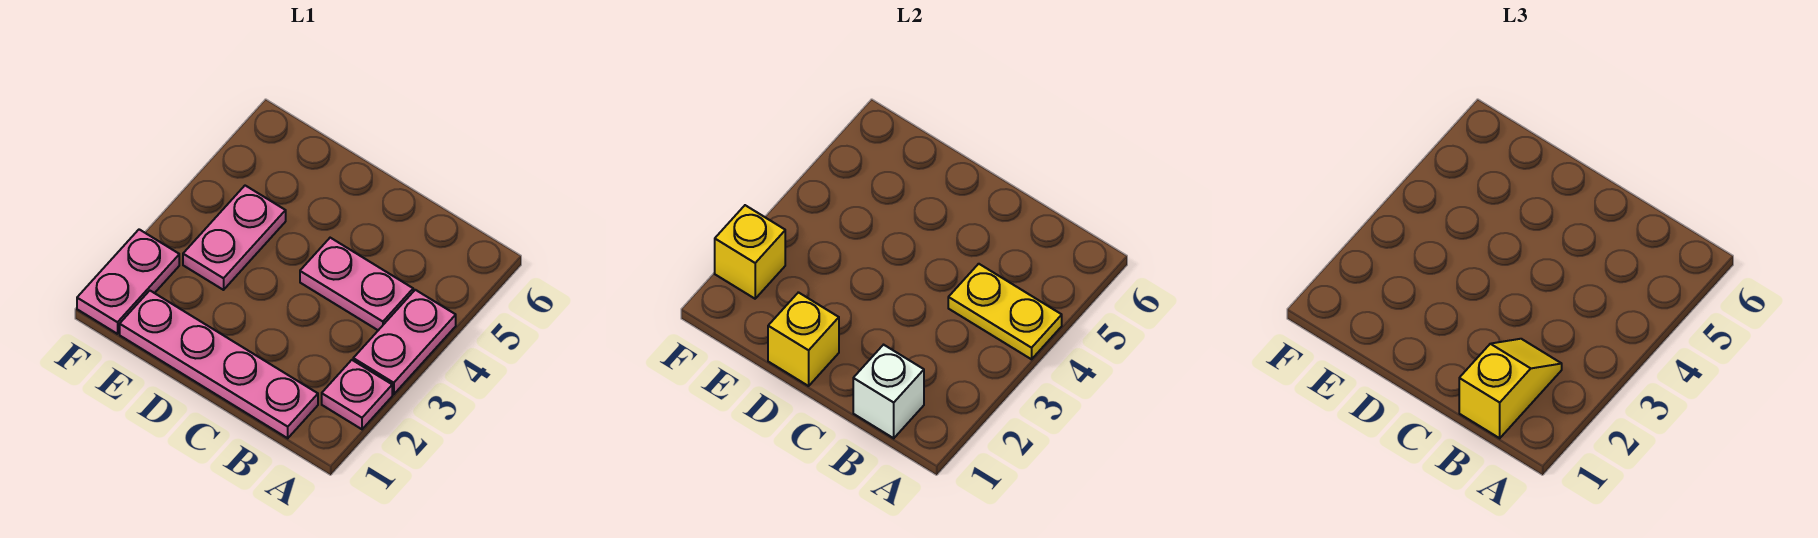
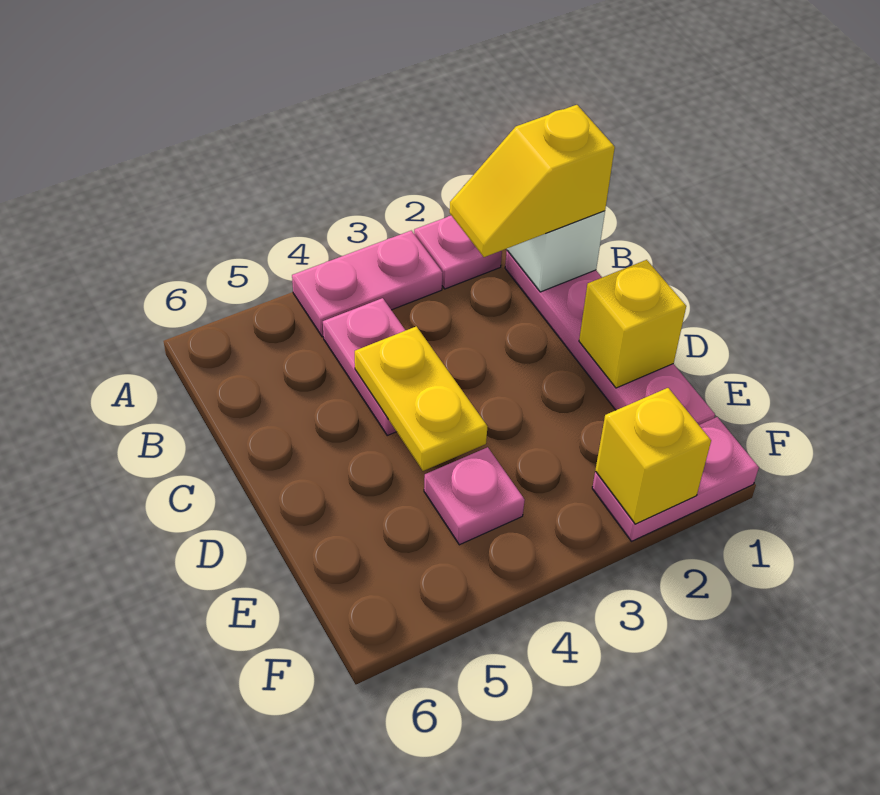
yellow plate A4:B4 level 2 -> yellow plate C4:D4 level 2
pink plate E3:E4 level 1 -> pink plate E4 level 1

